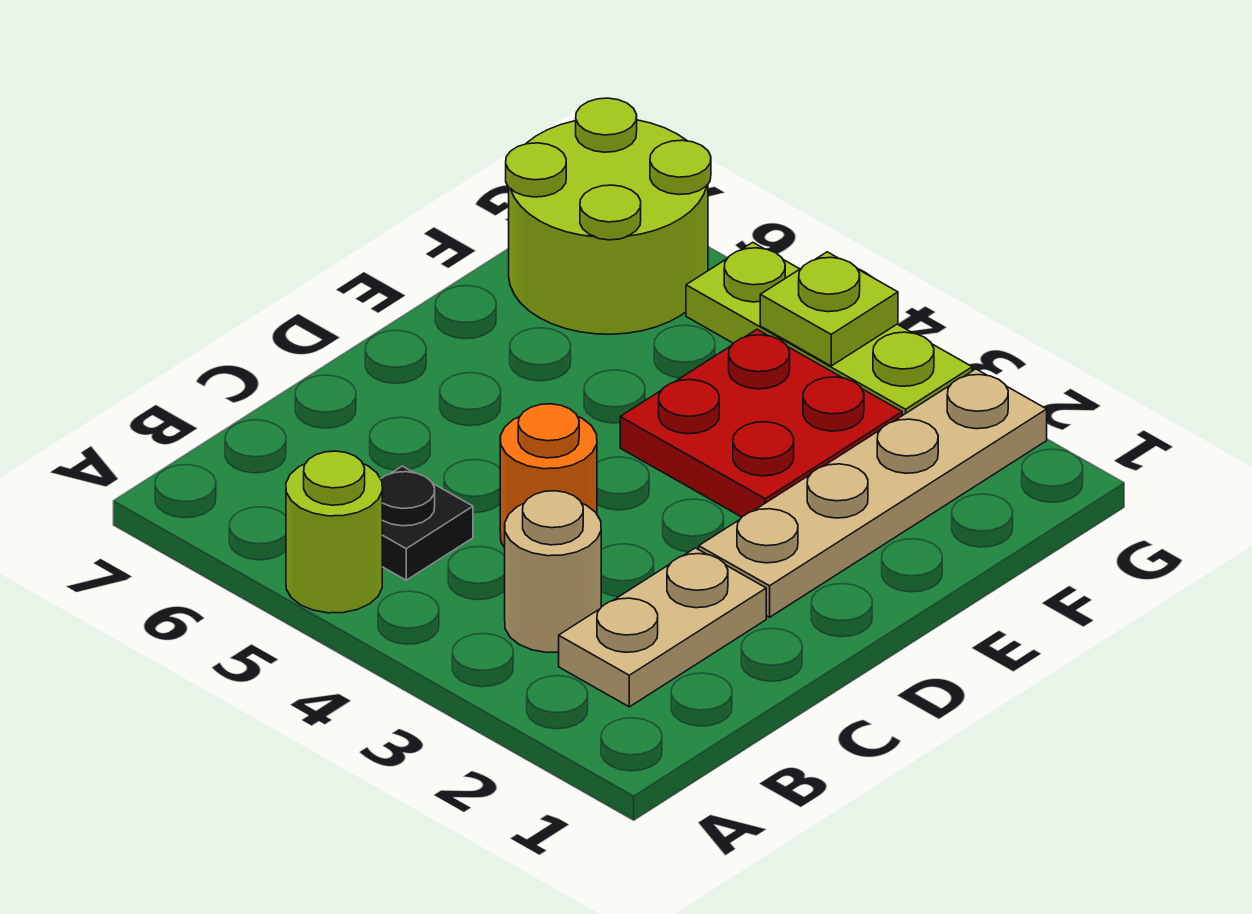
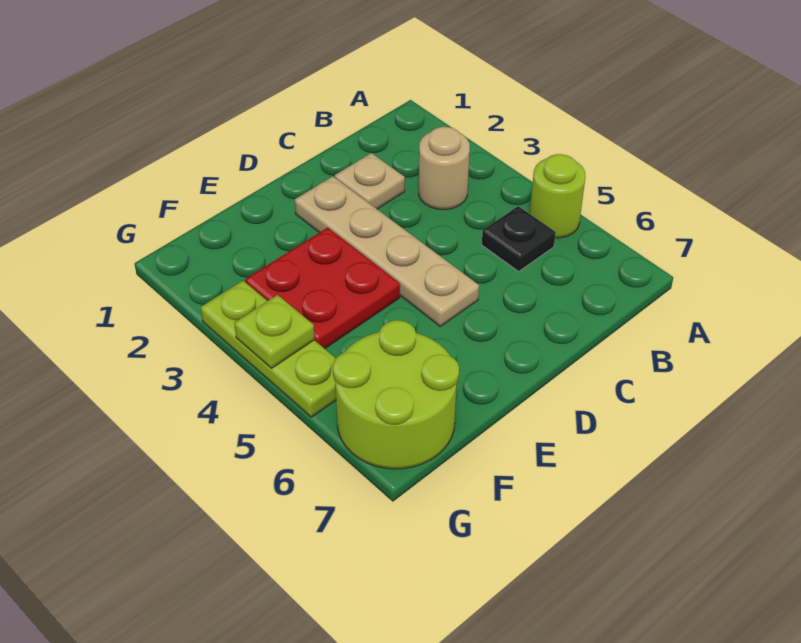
tan plate B2:C2 level 1 -> tan plate C2 level 1
orange round brick C4 level 1 -> none
tan plate D2:G2 level 1 -> tan plate D2:D5 level 1

